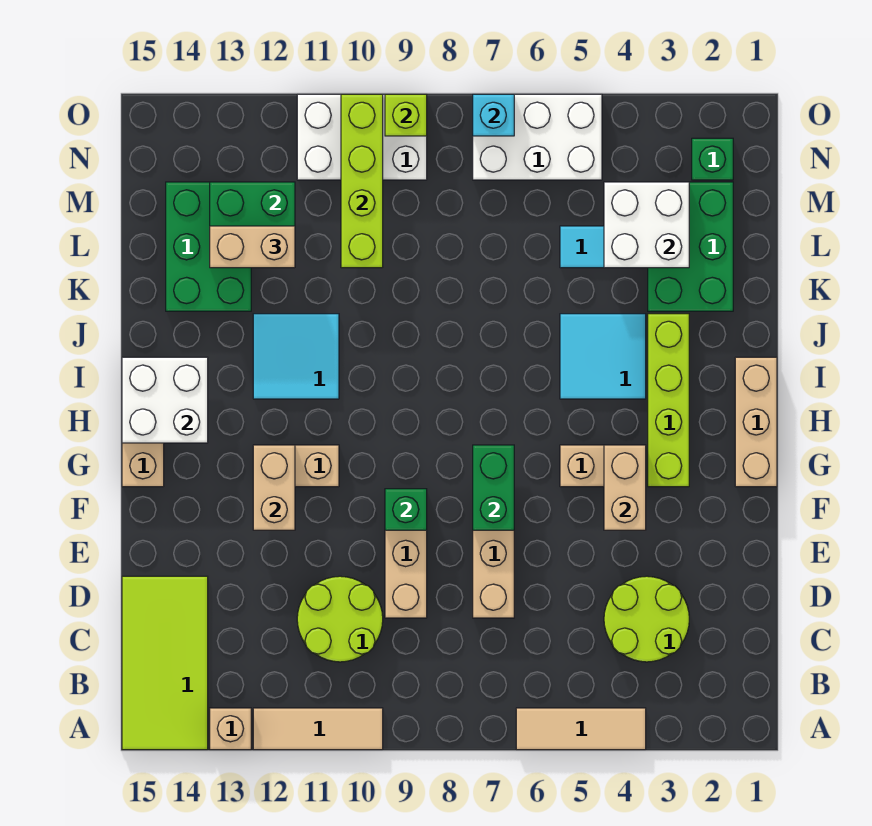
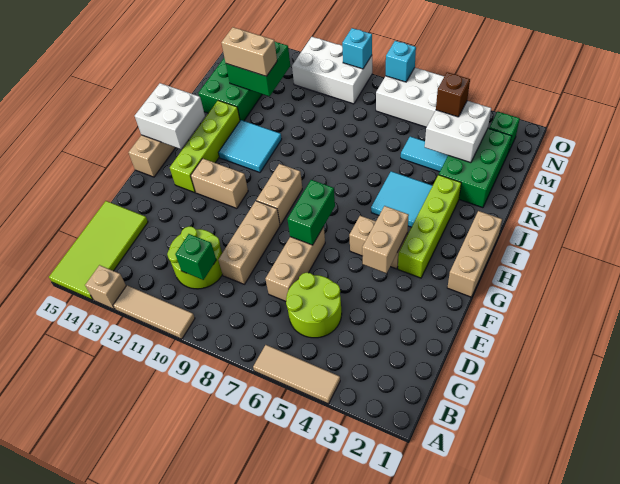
lime round brick C3:D4 level 1 -> lime round brick C5:D6 level 1
green brick F9 level 2 -> green brick C10 level 2
tan brick F12:G12 level 2 -> tan brick G9:H9 level 1
lime brick L10:O10 level 2 -> lime brick G13:J13 level 1
none -> brown brick M4 level 3
lime brick O9 level 2 -> cyan brick O9 level 2

